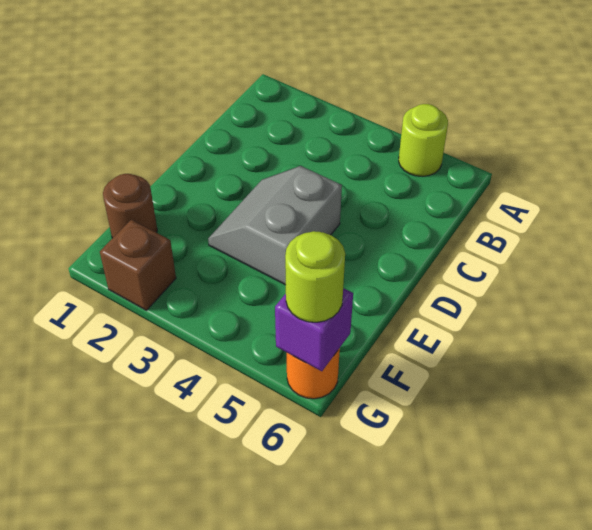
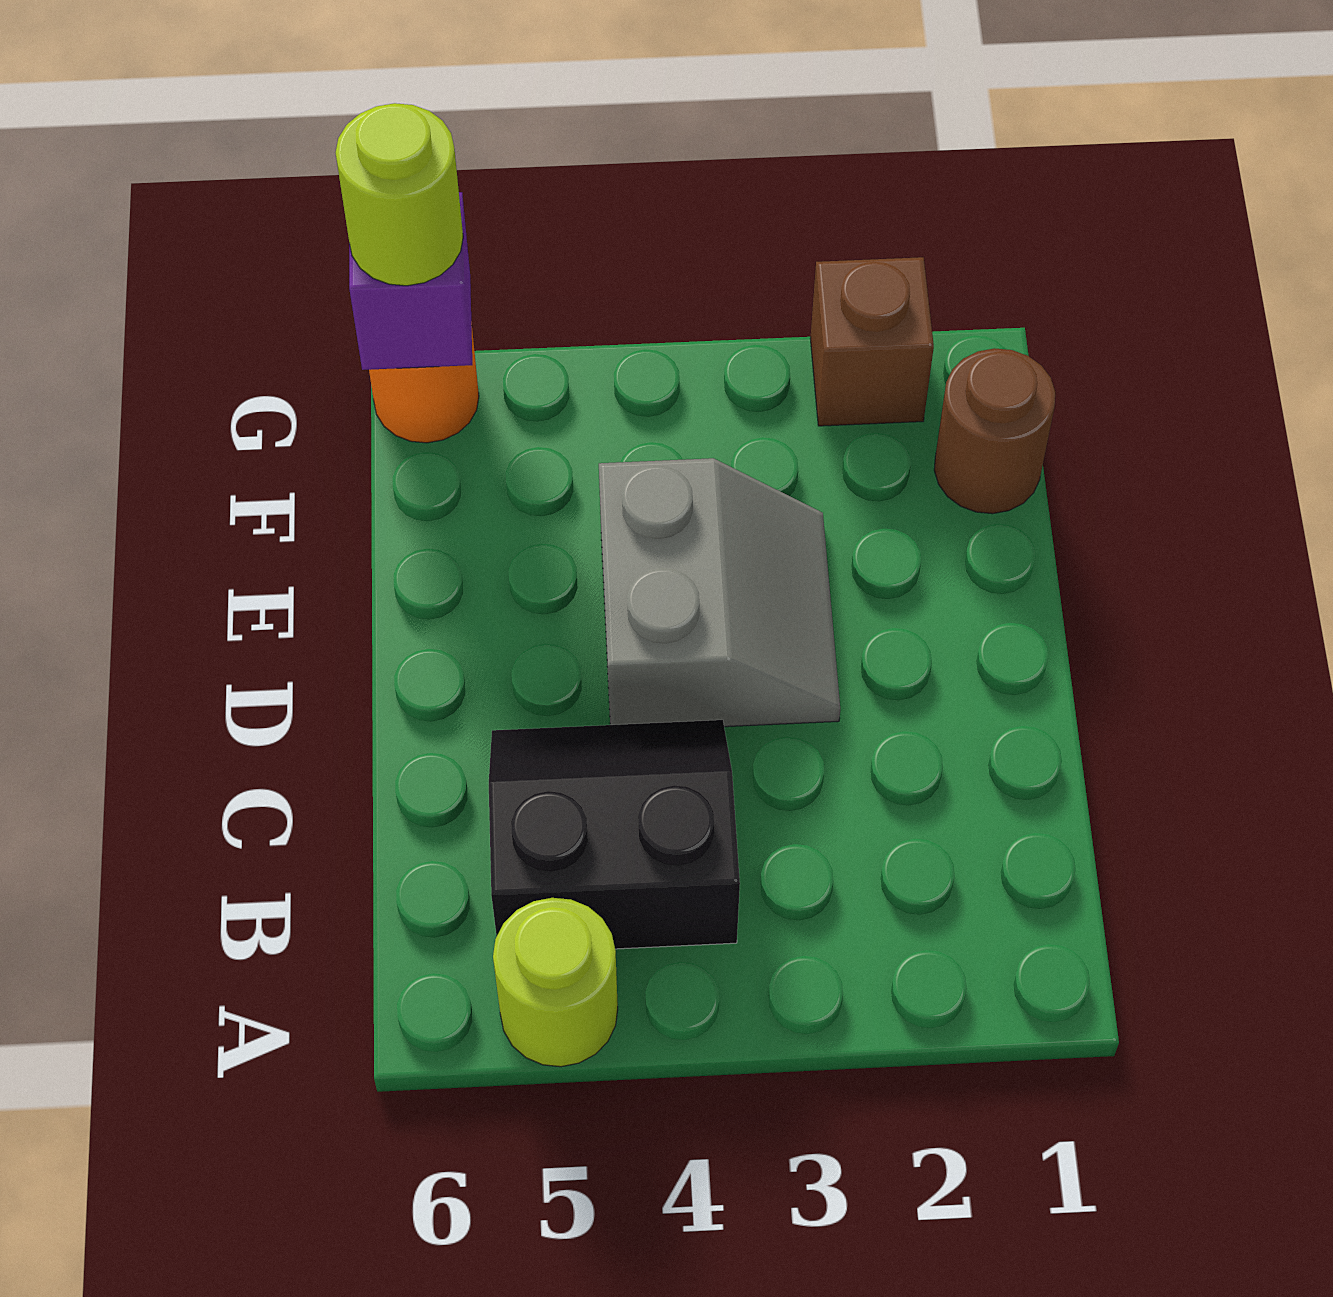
none -> black slope B4:C5 level 1 top B

